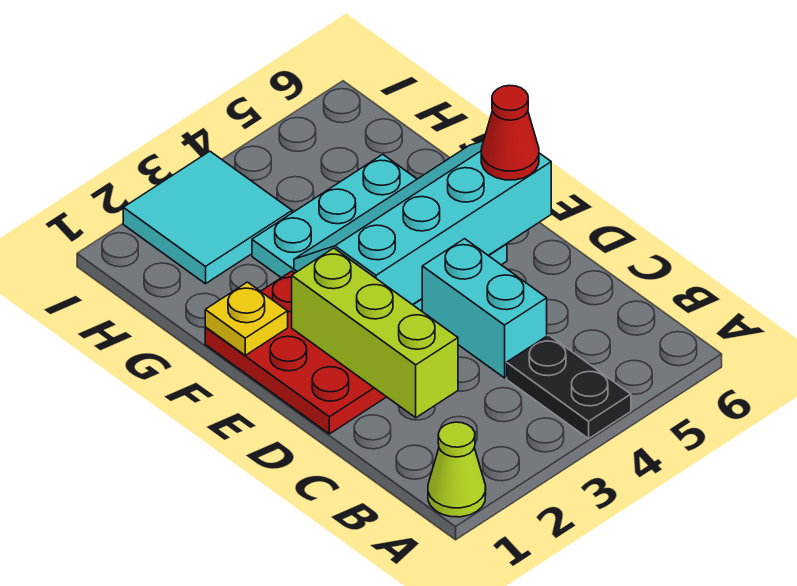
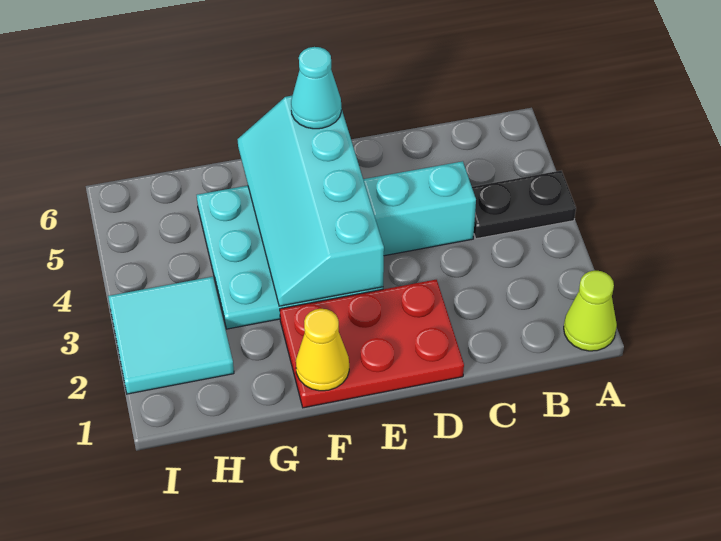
lime brick C2:E2 level 2 -> none
red cone E6 level 3 -> cyan cone E6 level 3
yellow plate F1 level 2 -> yellow cone F1 level 2

